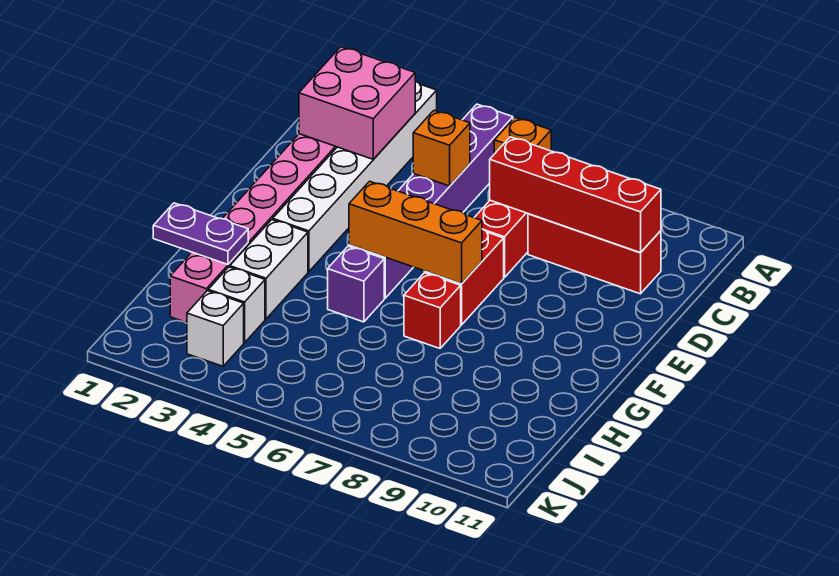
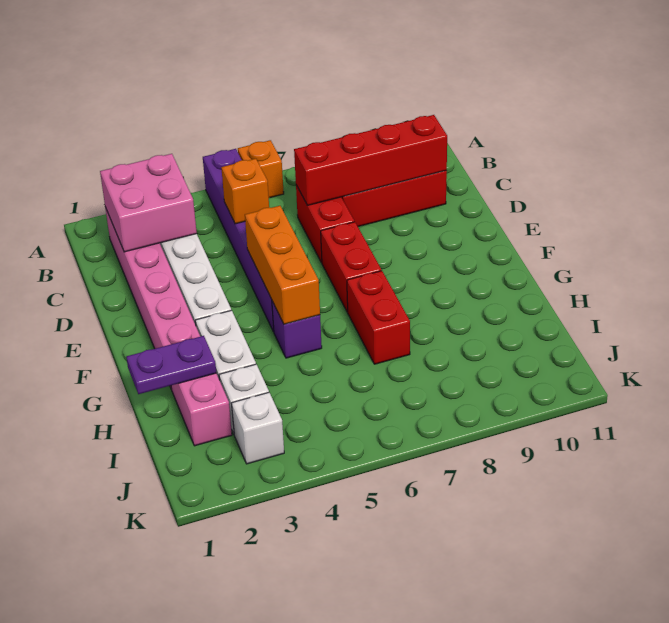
orange brick F5:F7 level 2 -> orange brick E5:G5 level 2
red brick G7 level 1 -> red brick G7:H7 level 1

